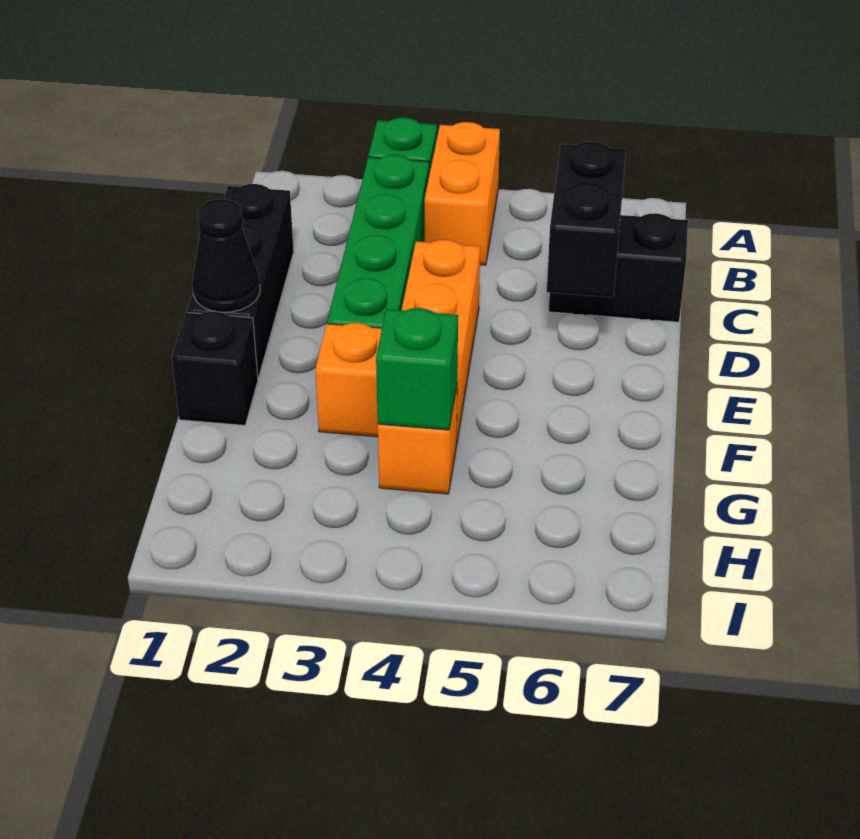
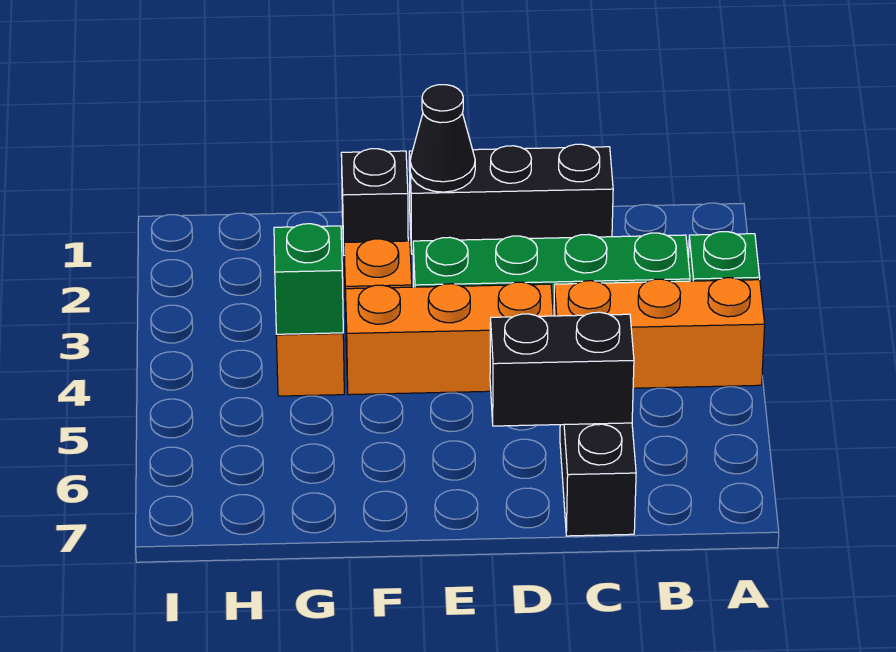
orange brick A4:B4 level 1 -> orange brick A4:C4 level 1

